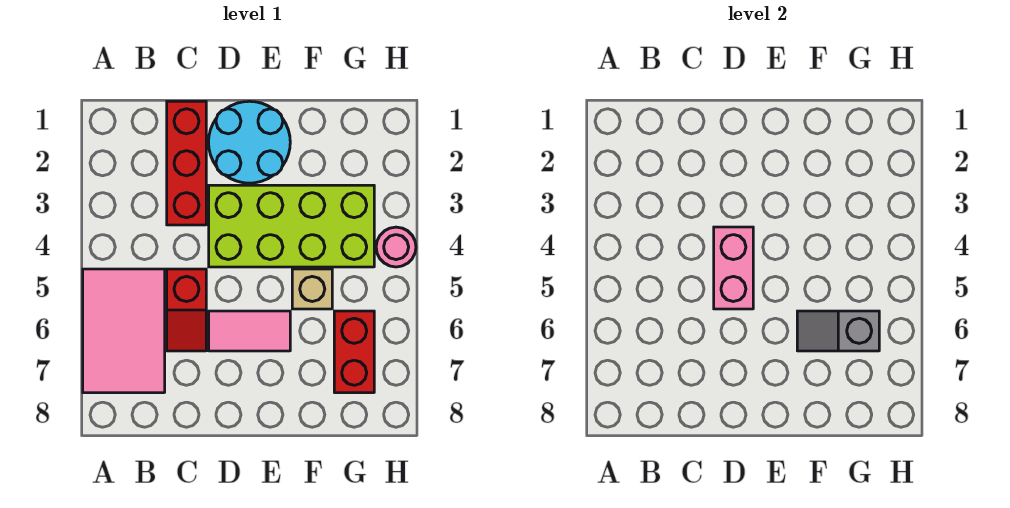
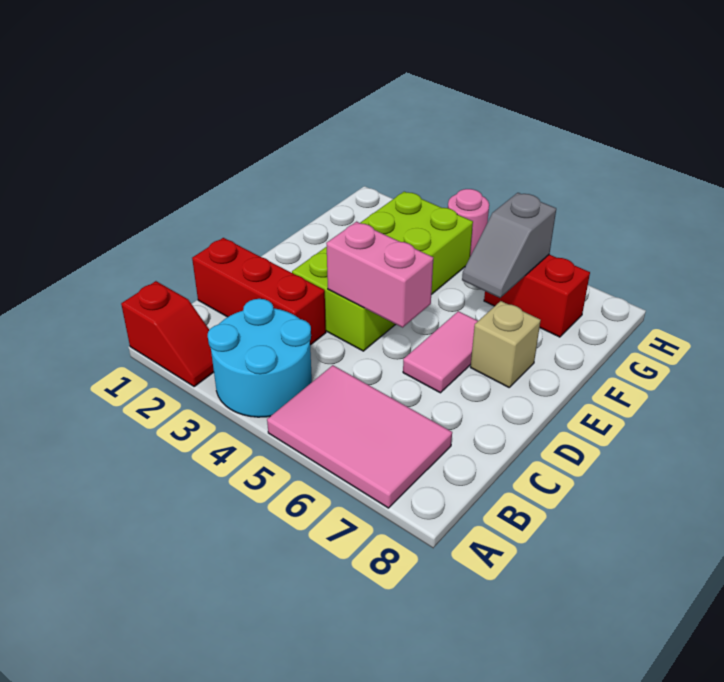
red slope C5:C6 level 1 top 5 -> red slope A1:A2 level 1 top 1
cyan round brick D1:E2 level 1 -> cyan round brick A3:B4 level 1
tan brick F5 level 1 -> tan brick E7 level 1

